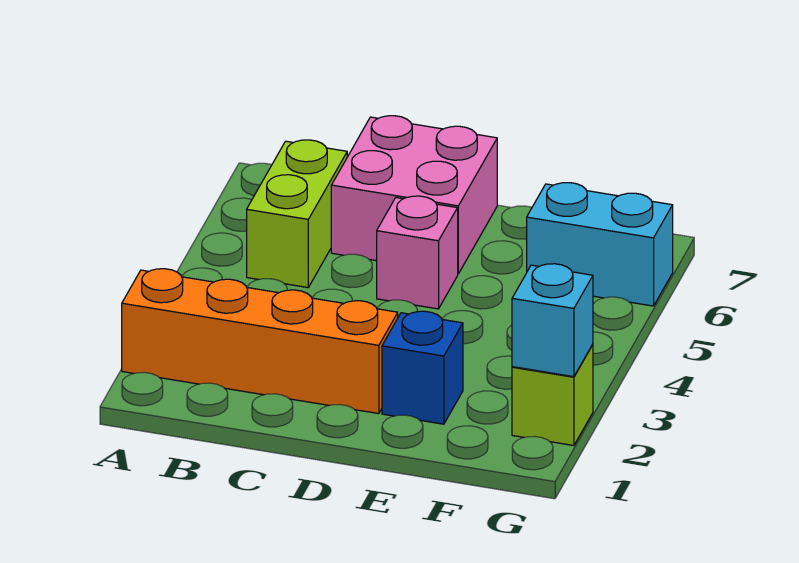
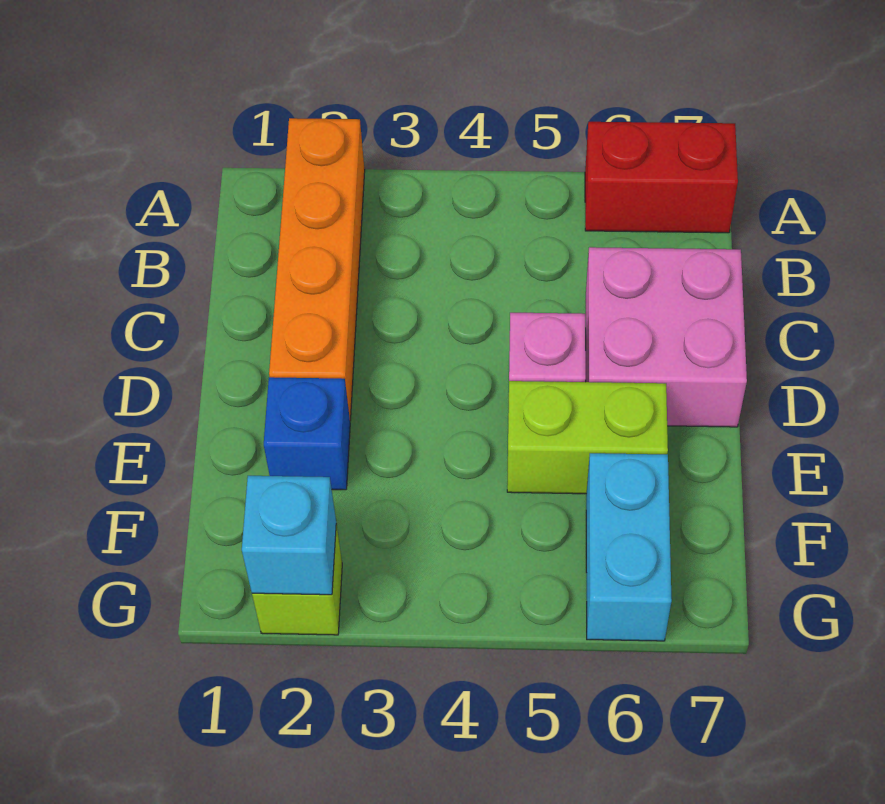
none -> red brick A6:A7 level 1
lime brick B5:B6 level 1 -> lime brick E5:E6 level 1

